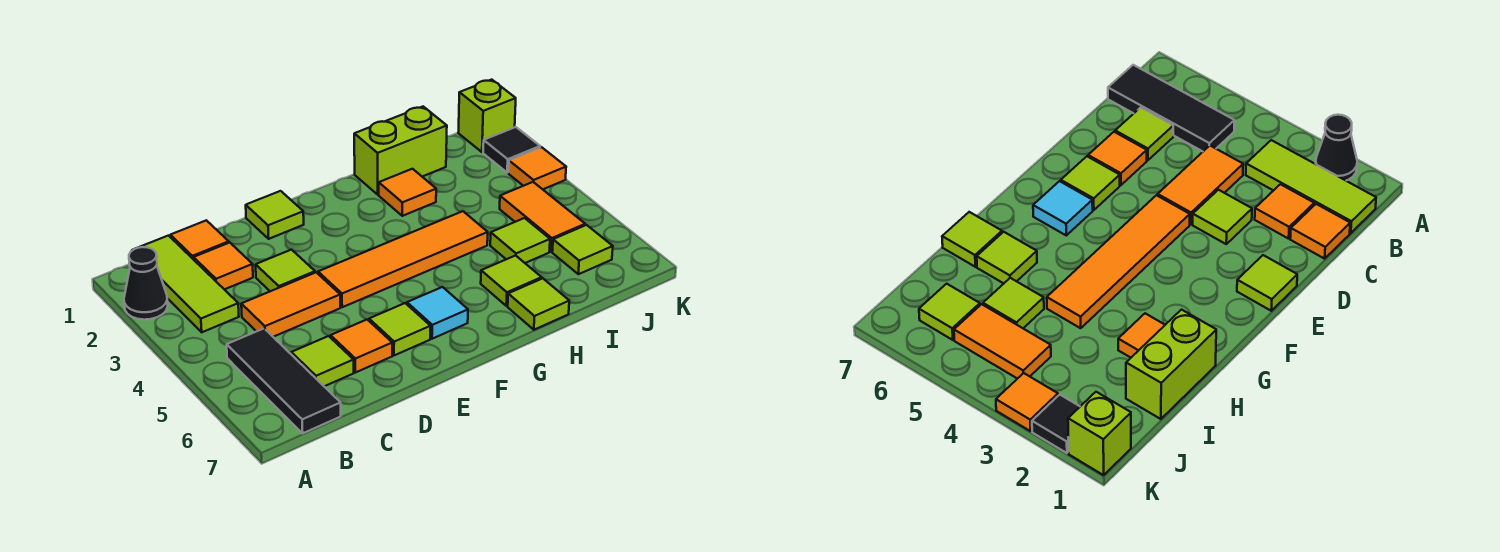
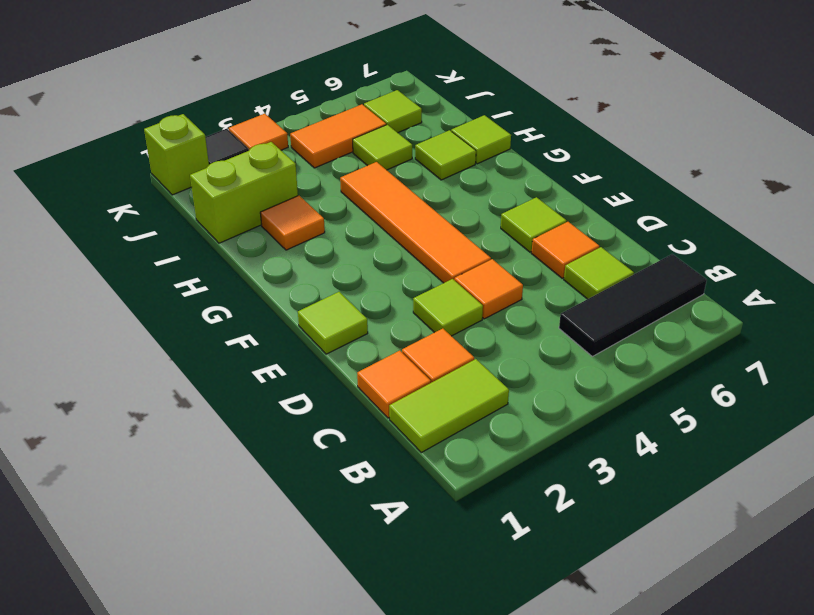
black cone A2 level 1 -> none
lime tile B1:B3 level 1 -> lime tile B1:B2 level 1
orange tile C4:D4 level 1 -> orange tile D4 level 1
cyan tile F6 level 1 -> none
lime brick H1:I1 level 1 -> lime brick I1:I2 level 1

